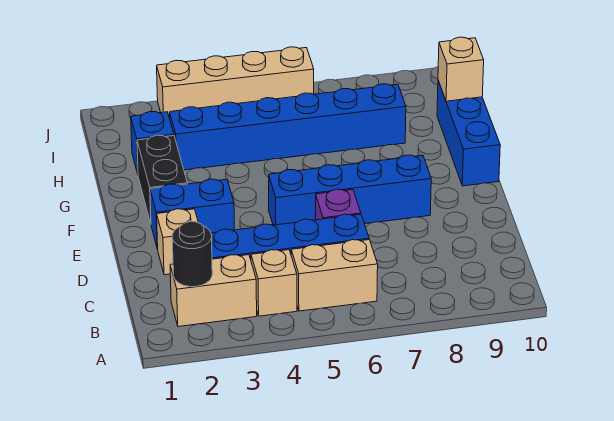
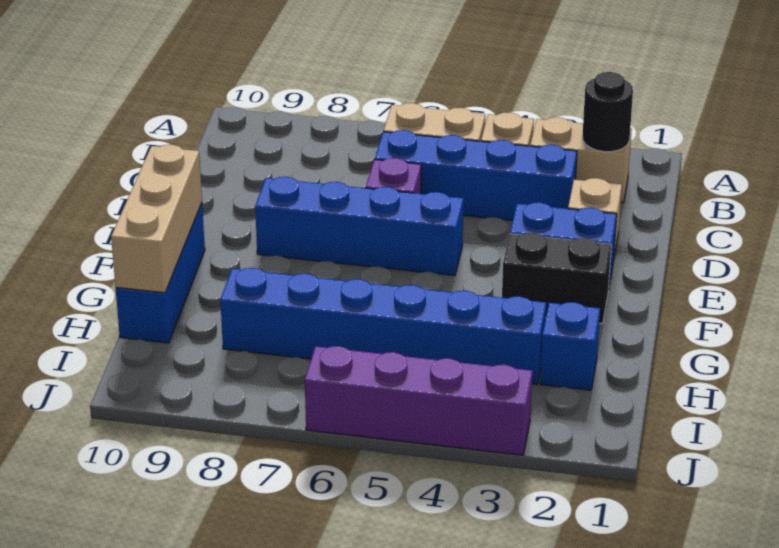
black brick F2:G2 level 1 -> black brick F2:F3 level 1
tan brick H10 level 2 -> tan brick F10:H10 level 2
tan brick J3:J6 level 1 -> purple brick J3:J6 level 1

